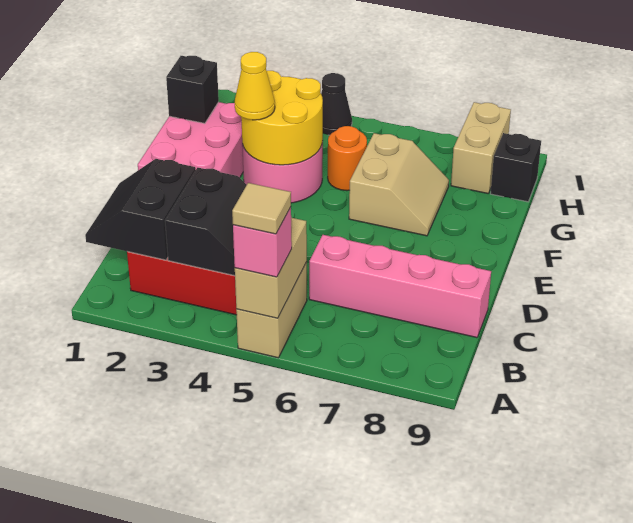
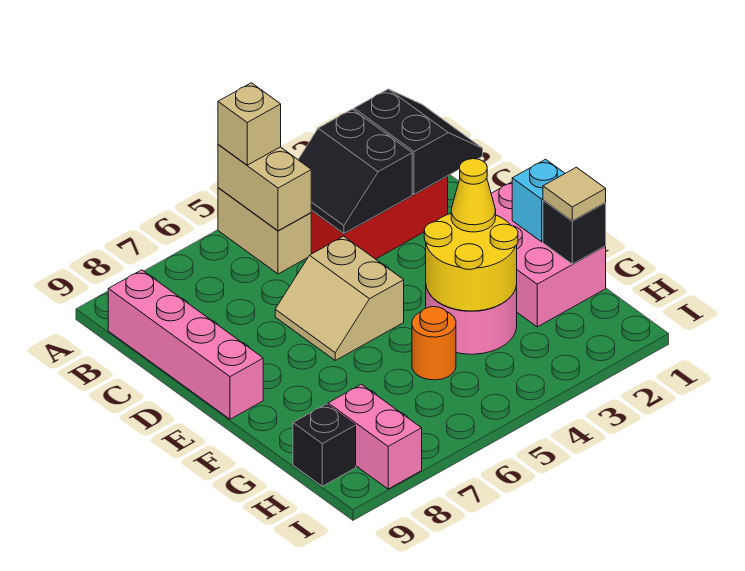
pink brick A5 level 3 -> tan brick A5 level 3
tan tile A5 level 4 -> tan tile G1 level 3
pink brick C6:C9 level 1 -> pink brick B9:E9 level 1
none -> cyan brick F1 level 2
tan slope F6:G7 level 1 top 6 -> tan slope D5:E6 level 1 top 5
tan brick H8:I8 level 1 -> pink brick H8:I8 level 1
black cone I4 level 1 -> none

